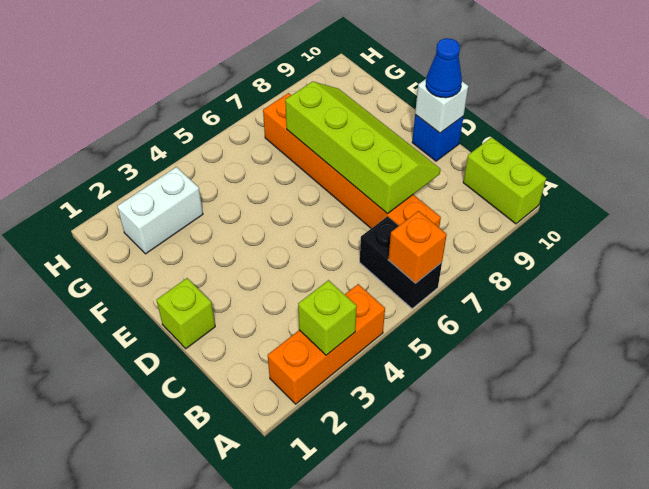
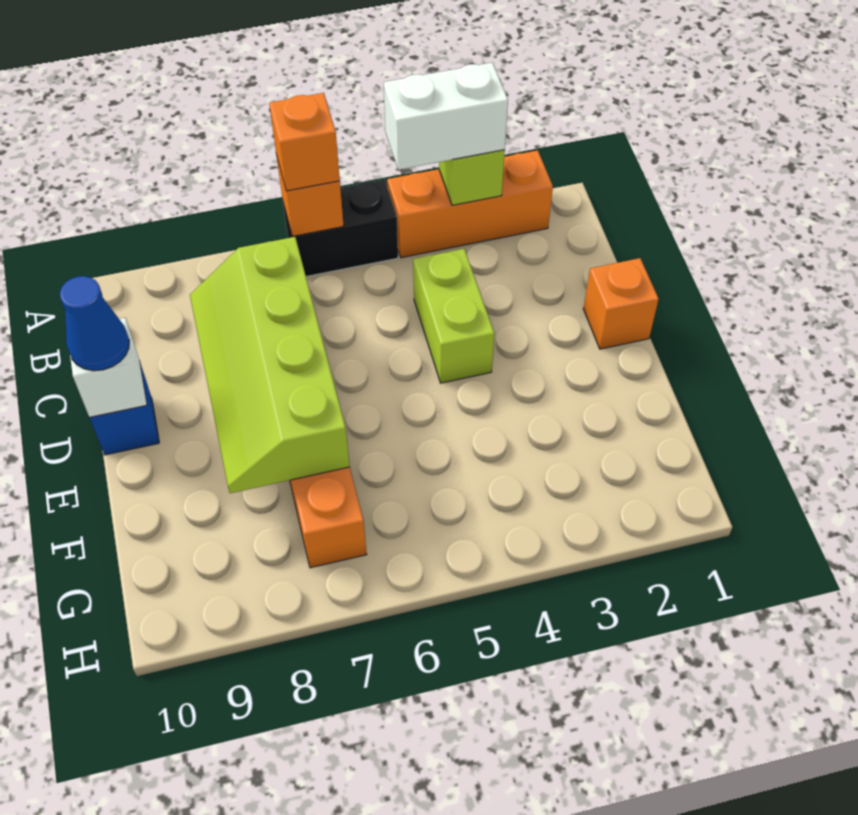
black brick A6:B6 level 1 -> black brick A5:A6 level 1
none -> orange brick A6 level 3
lime brick A10:B10 level 1 -> lime brick C4:D4 level 1
lime brick D1 level 1 -> orange brick D1 level 1
white brick G2:G3 level 1 -> white brick A3:A4 level 3

